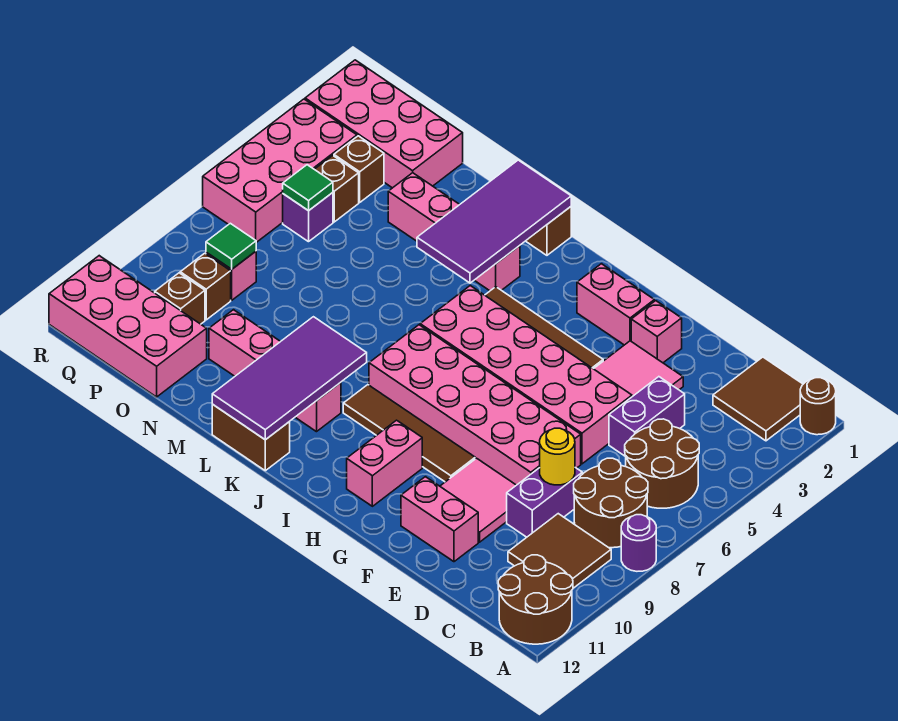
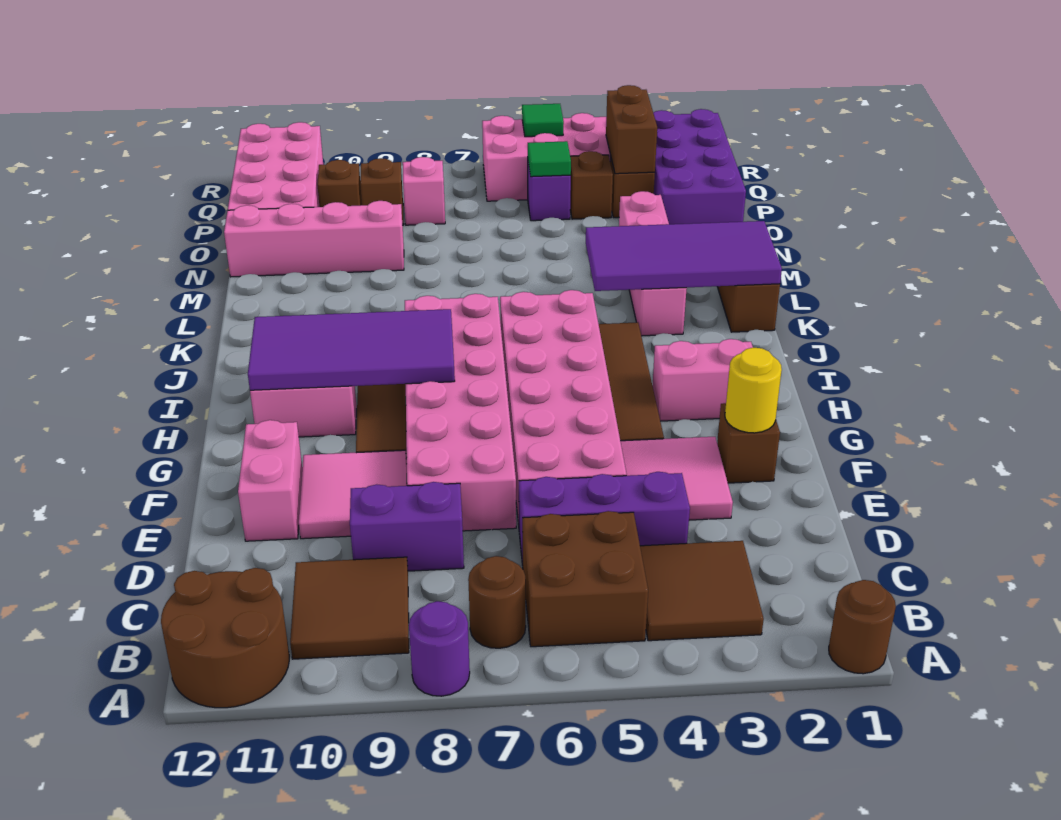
brown tile B1:C2 level 1 -> brown tile B3:C4 level 1
brown round brick B5:C6 level 1 -> brown brick B5:C6 level 1
brown round brick B7:C8 level 1 -> brown round brick B7 level 1
purple brick D4:D5 level 1 -> purple brick D4:D6 level 1
yellow round brick D8 level 2 -> yellow round brick F2 level 2
pink brick F2 level 1 -> brown brick F2 level 1
pink brick G2:H2 level 1 -> pink brick H2:H3 level 1
purple tile K9:L12 level 2 -> purple tile H8:I11 level 2
pink brick K10:N10 level 1 -> pink brick N9:N12 level 1
brown brick K12:L12 level 1 -> brown brick P3:Q3 level 2
pink brick O1:R2 level 1 -> purple brick O1:R2 level 1
green tile P8 level 2 -> green tile R5 level 2

